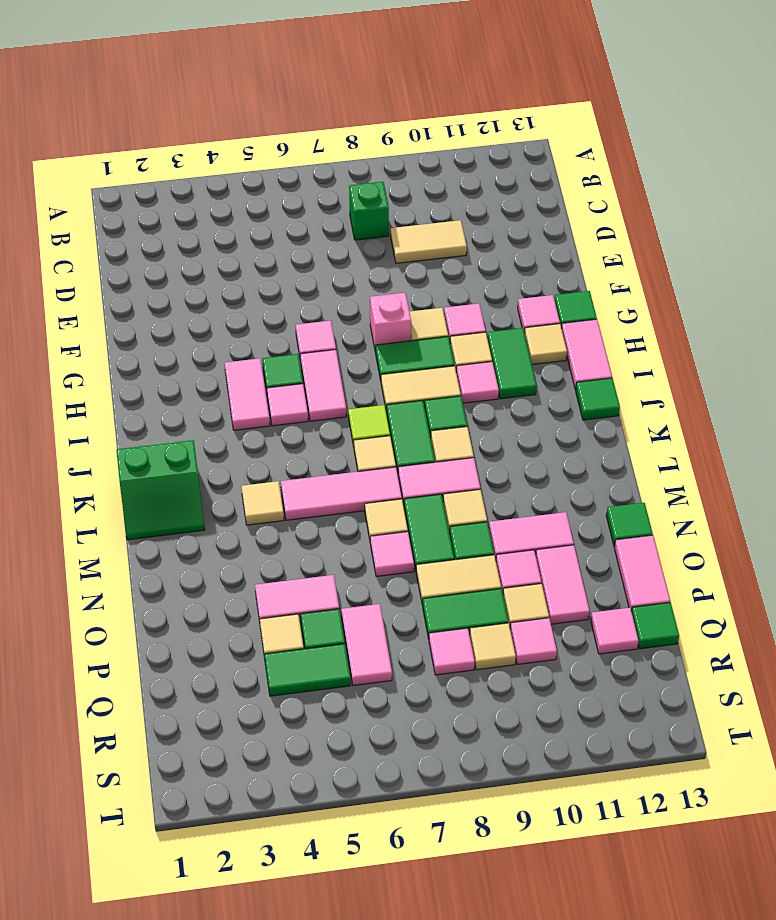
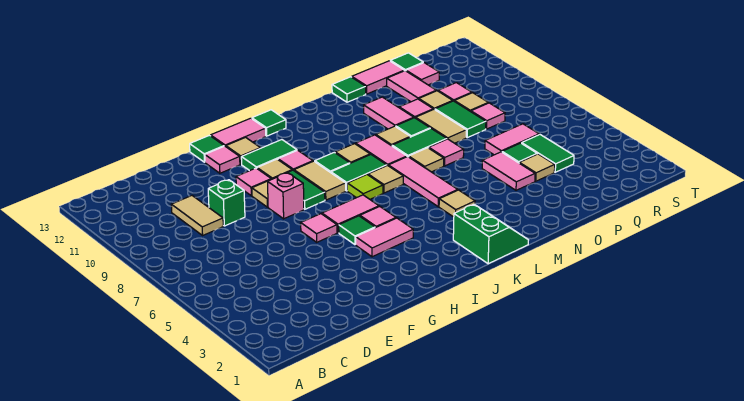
green brick C8 level 1 -> green brick E9 level 1
pink tile O11:P11 level 1 -> pink tile P11:P12 level 1

